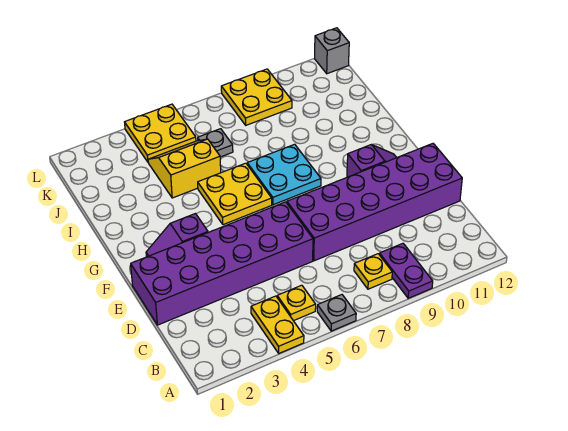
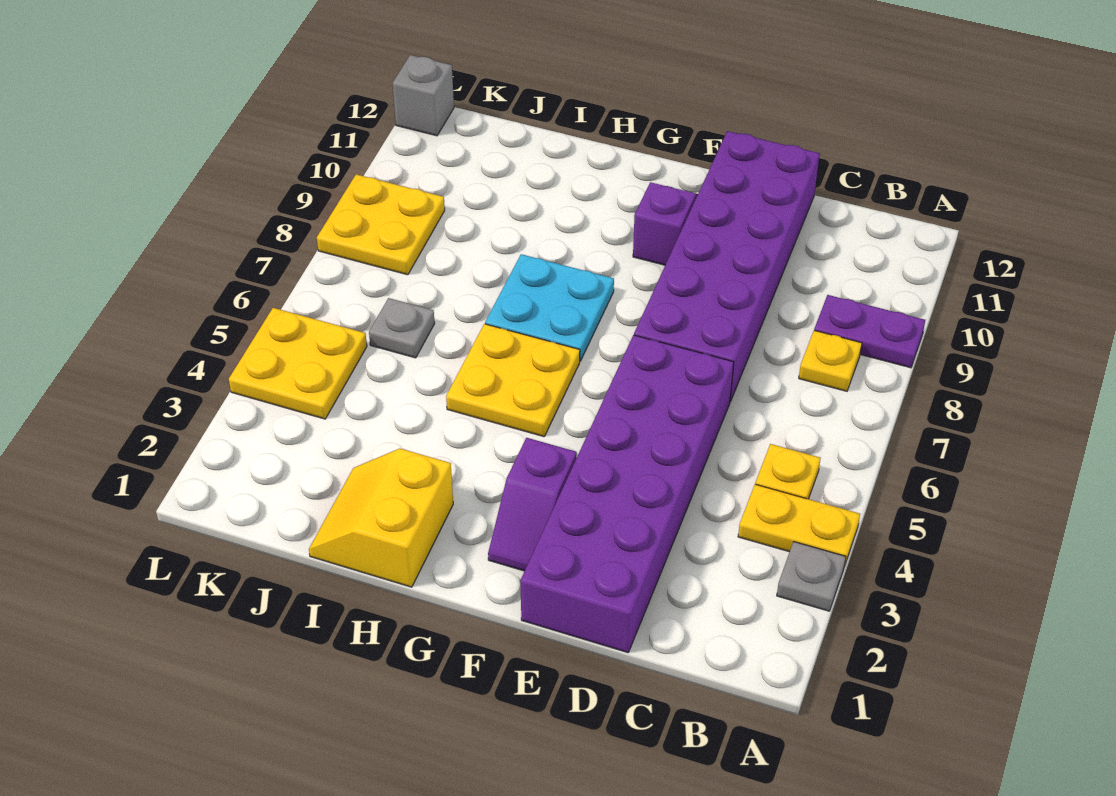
grey plate A6 level 1 -> grey plate A3 level 1
yellow slope I4:J5 level 1 top I -> yellow slope H1:I2 level 1 top H

